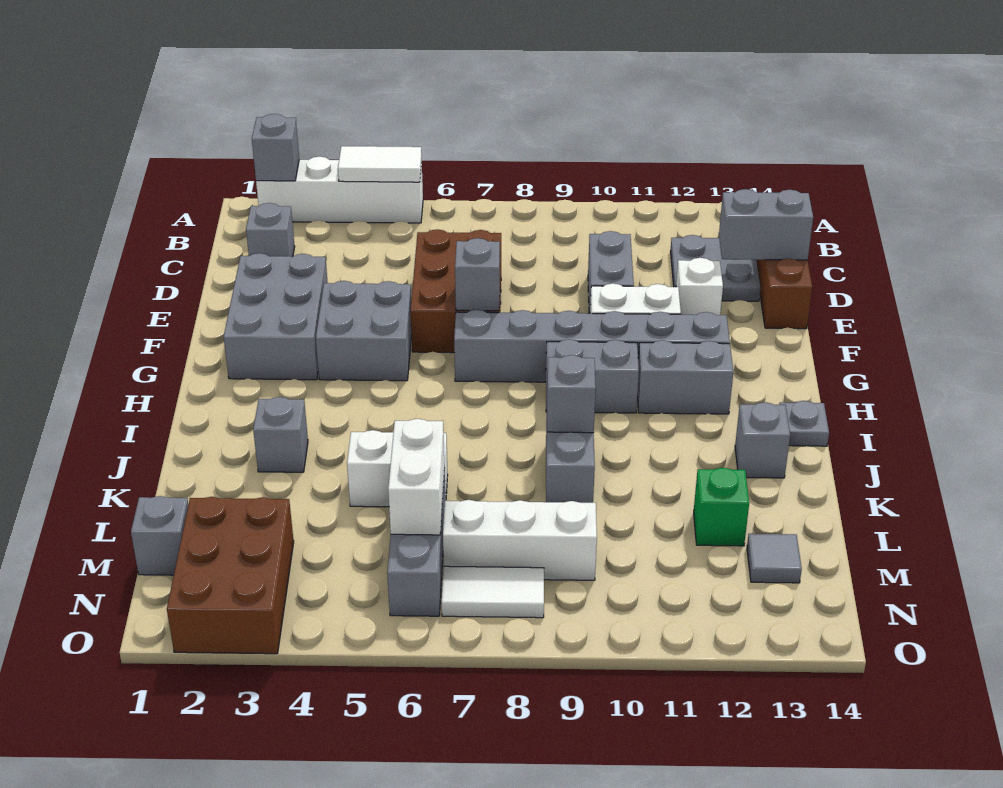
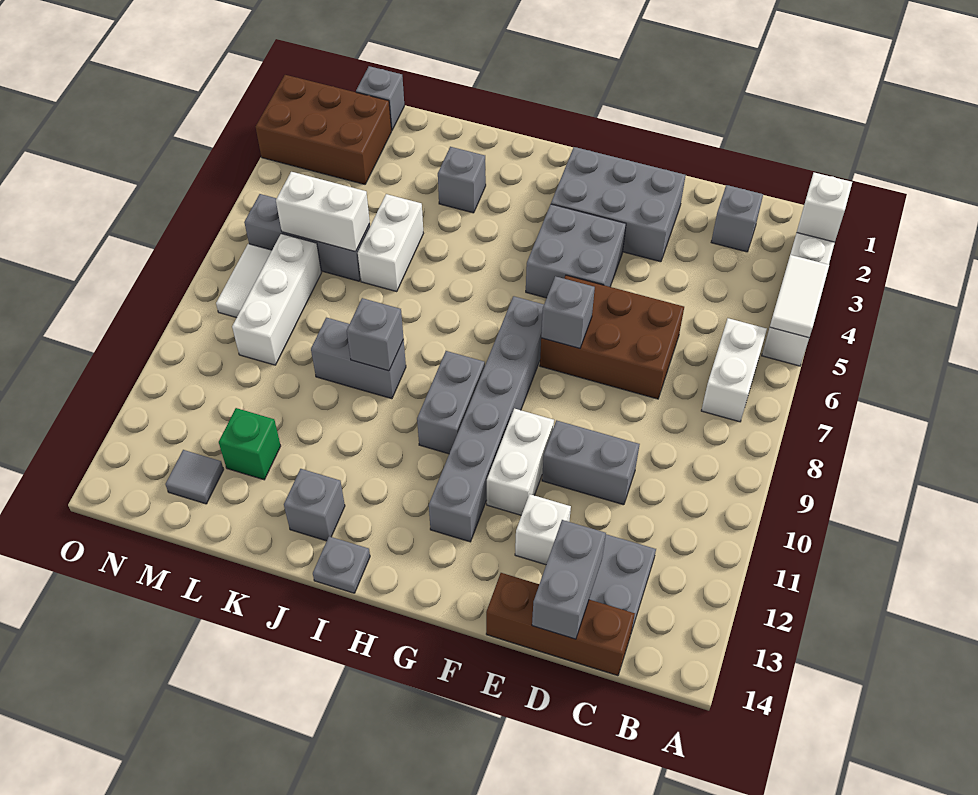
grey brick A2 level 2 -> white brick A2 level 2
none -> white brick B6:B7 level 1
grey brick H11:H12 level 1 -> none

